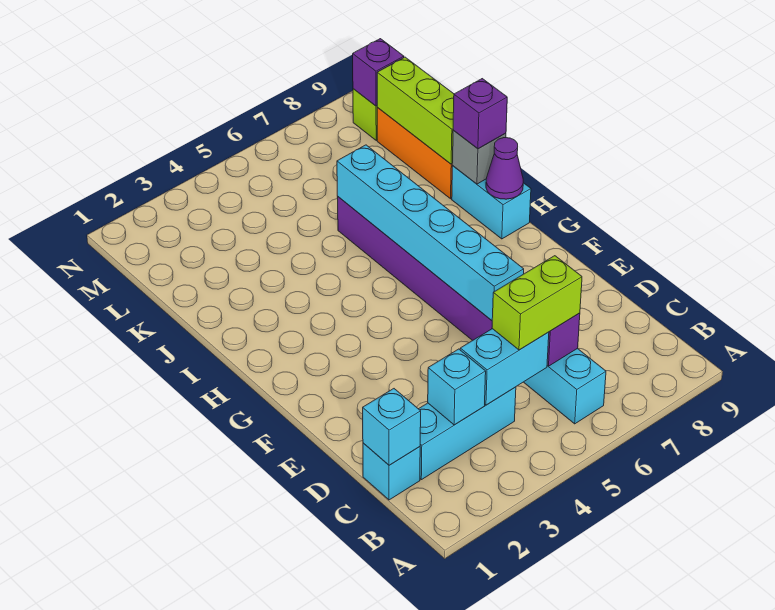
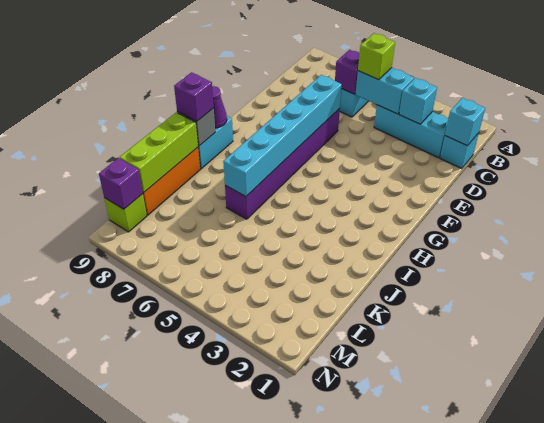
lime brick C5:C6 level 3 -> lime brick C5 level 3

